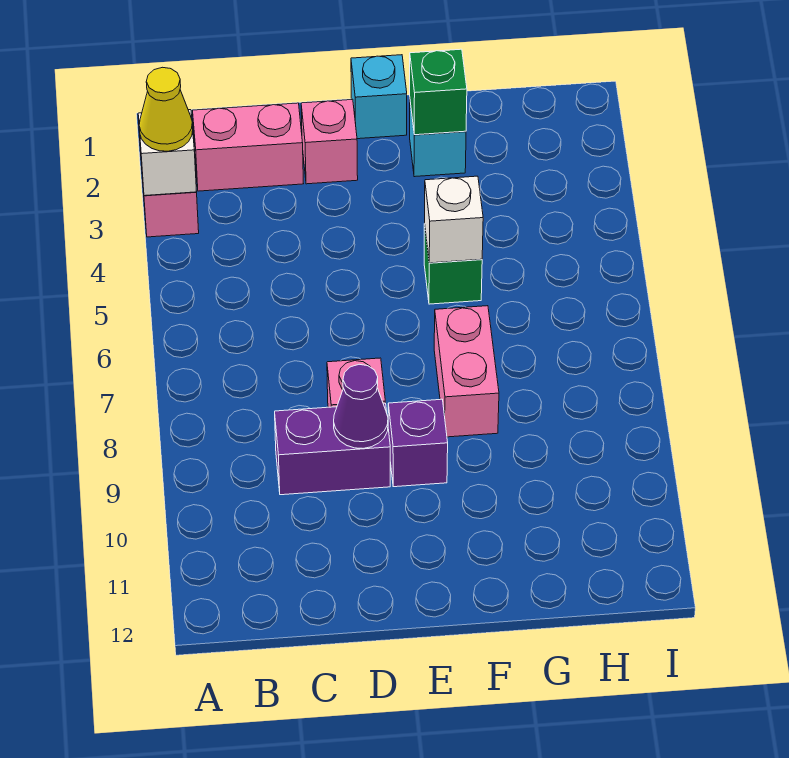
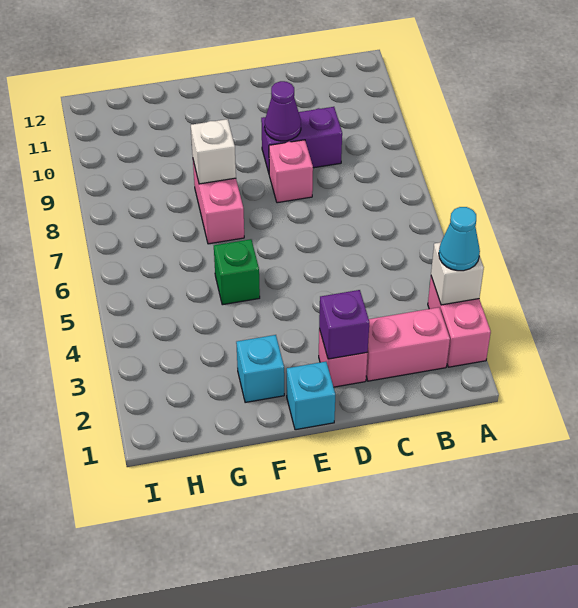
yellow cone A3 level 3 -> cyan cone A3 level 3
purple brick E9 level 1 -> purple brick D2 level 2
green brick F2 level 2 -> none
white brick F5 level 2 -> white brick F8 level 2

